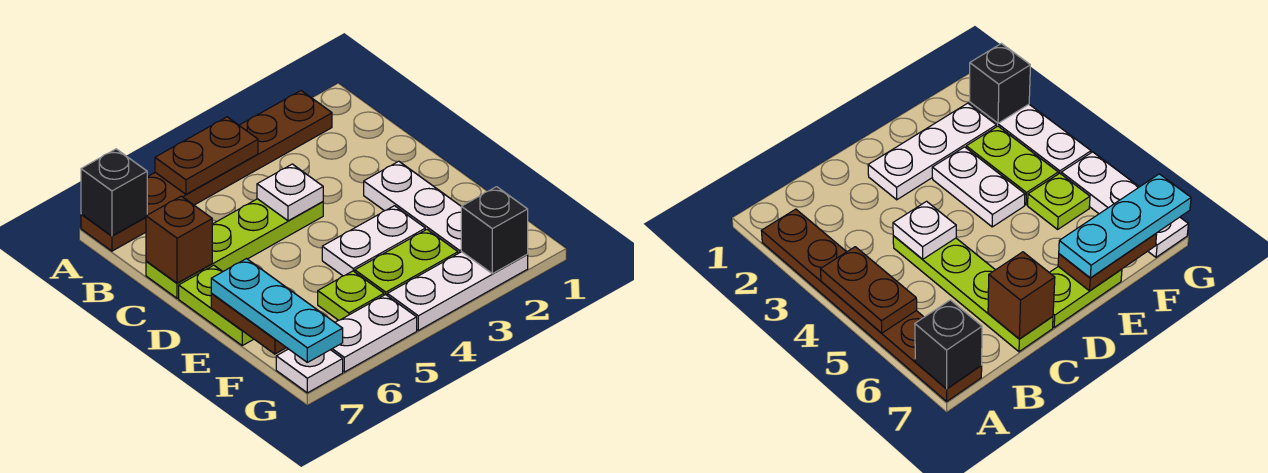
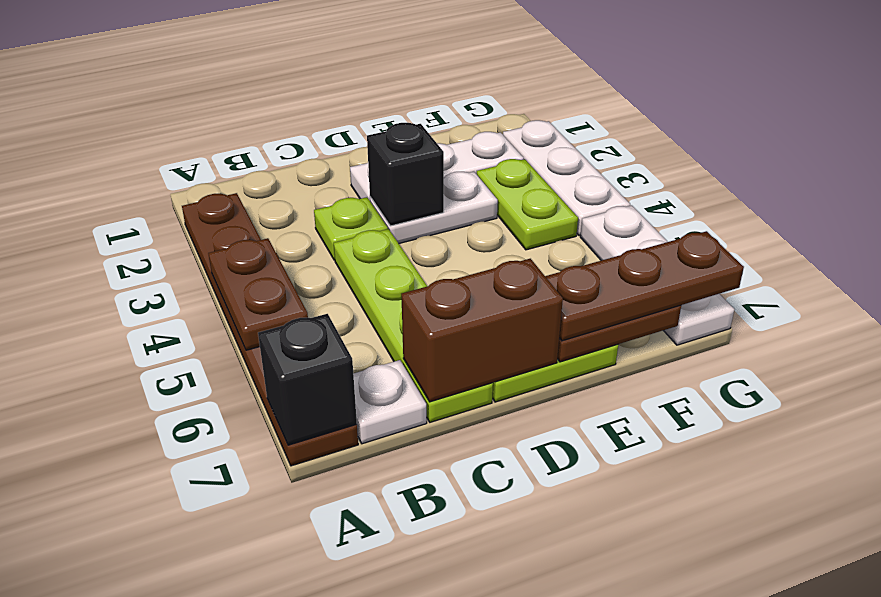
white plate C4 level 2 -> white plate B7 level 1
brown brick C7 level 2 -> brown brick C7:D7 level 2
white plate E3:E4 level 1 -> white plate D3:E3 level 1
cyan plate E7:G7 level 3 -> brown plate E7:G7 level 3
lime plate F5 level 1 -> lime plate C3 level 1
black brick G2 level 2 -> black brick D3 level 2

